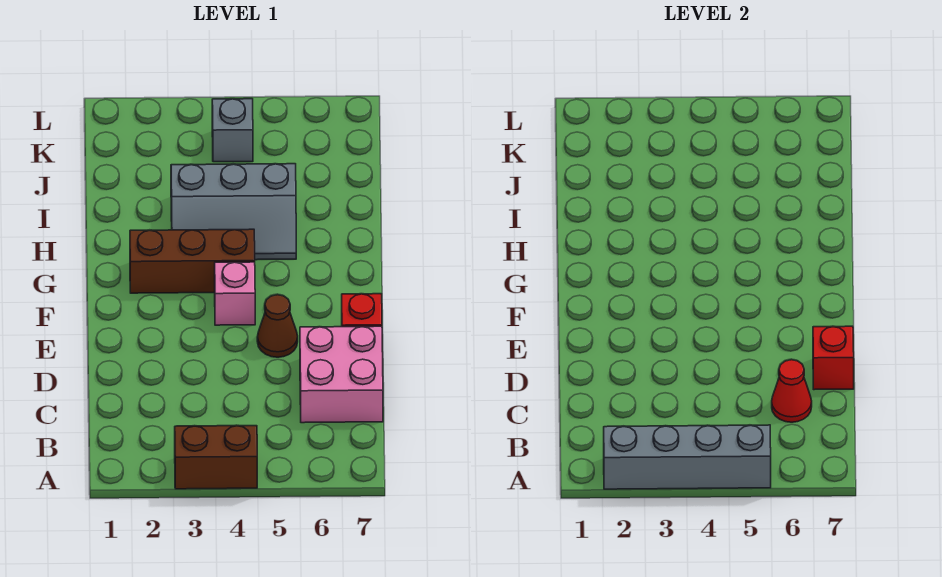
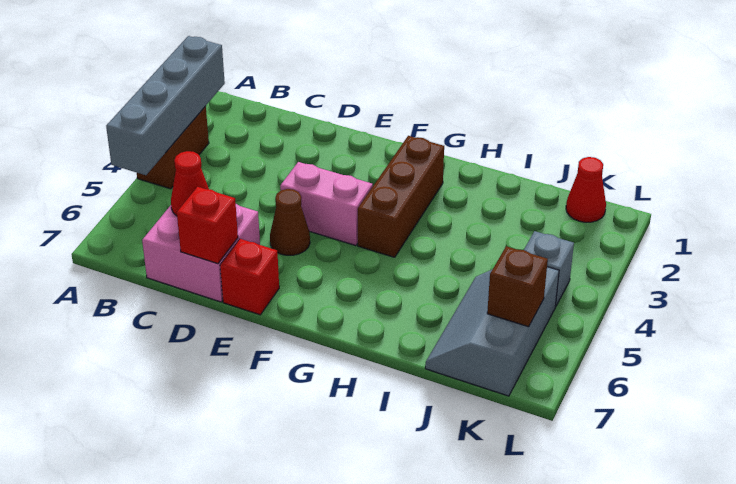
pink brick F4 level 1 -> pink brick E4:F4 level 1
grey slope H3:I5 level 1 top I -> grey slope J5:K7 level 1 top K
none -> red cone K1 level 1
none -> brown brick K6 level 2

